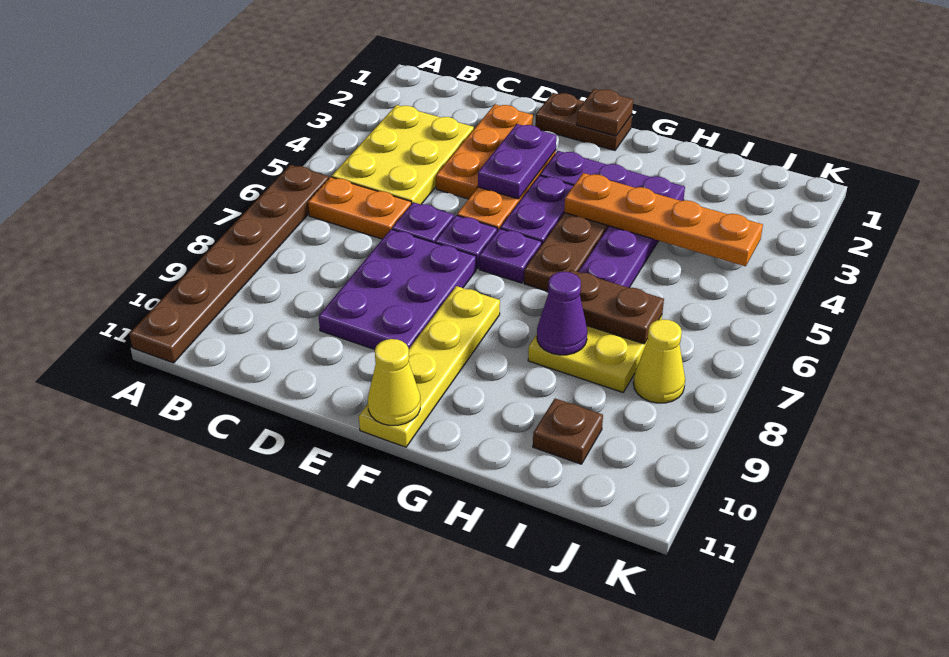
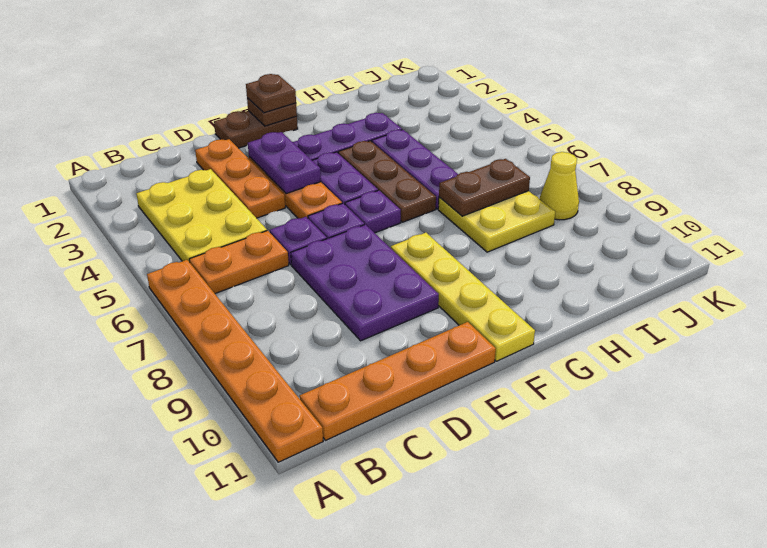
brown plate A6:A11 level 1 -> orange plate A6:A11 level 1
yellow cone F11 level 2 -> none
orange plate G4:J4 level 2 -> orange plate B11:E11 level 1
purple cone H8 level 2 -> none
brown plate I10 level 1 -> brown plate F1 level 3

